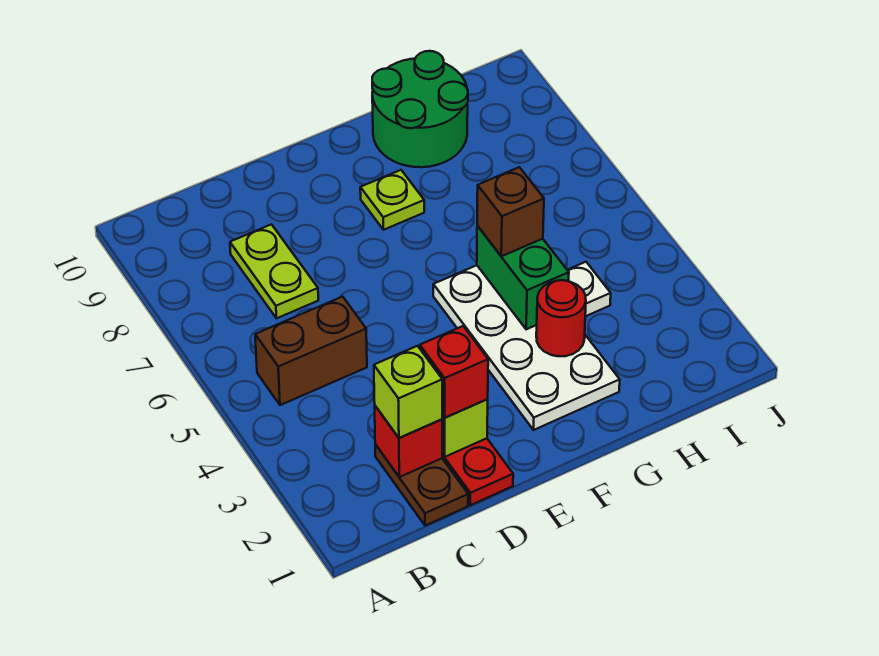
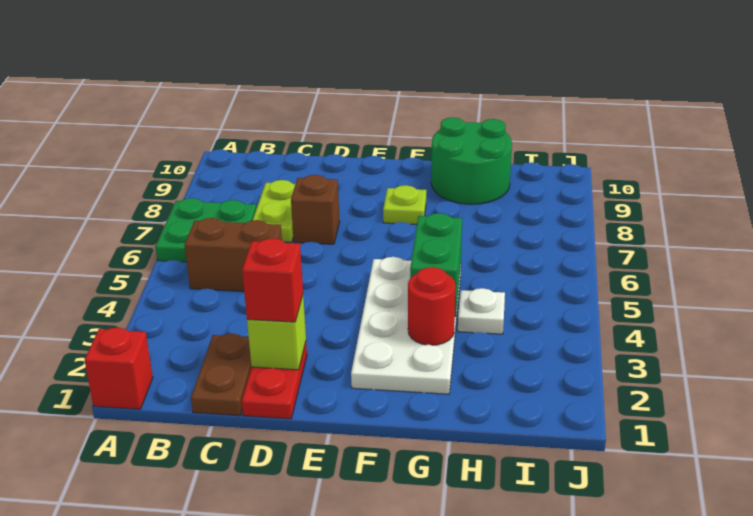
none -> green plate A6:B7 level 1
red brick C2 level 2 -> red brick A1 level 1
lime brick C2 level 3 -> none
brown brick G5 level 3 -> brown brick D7 level 1

